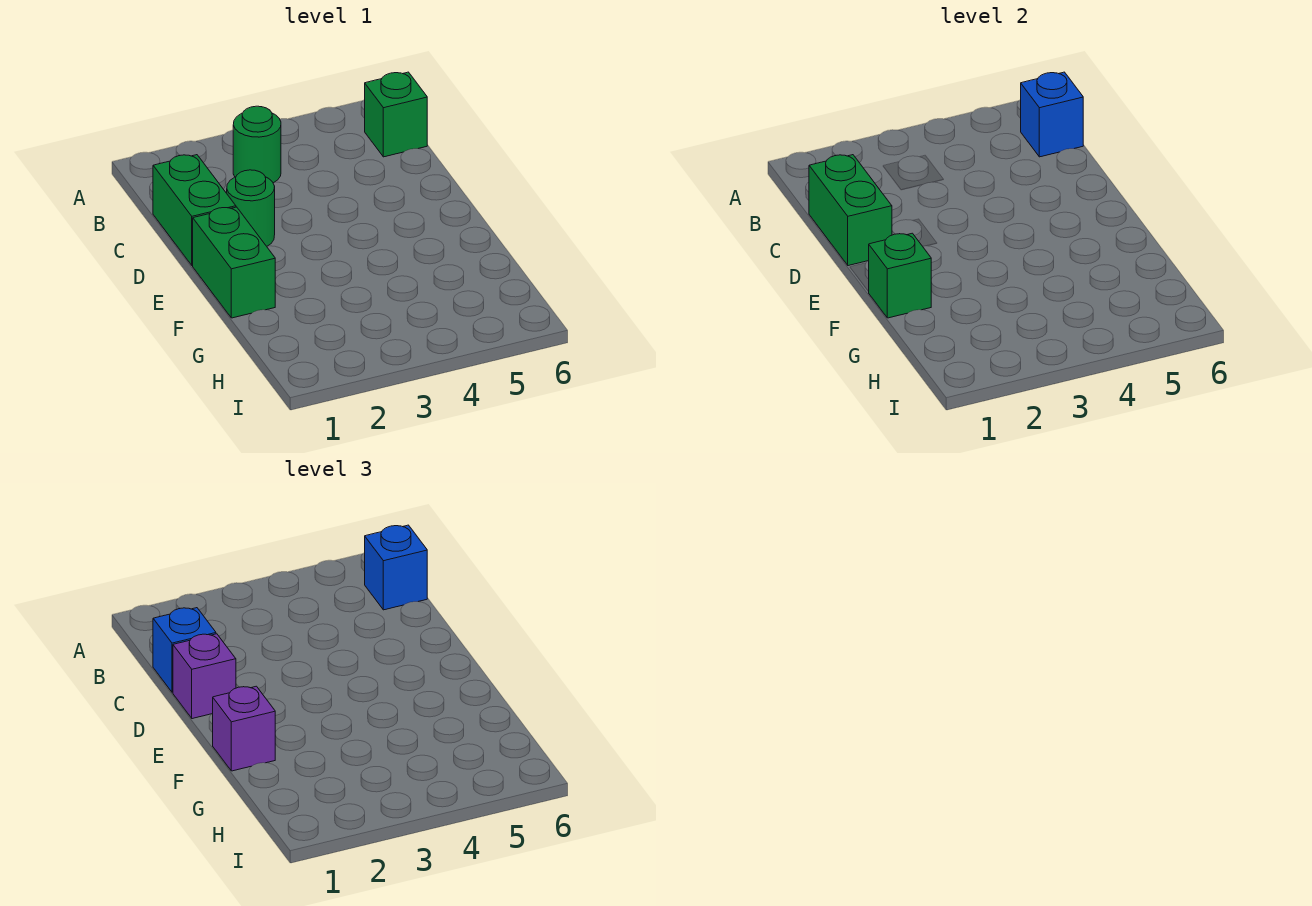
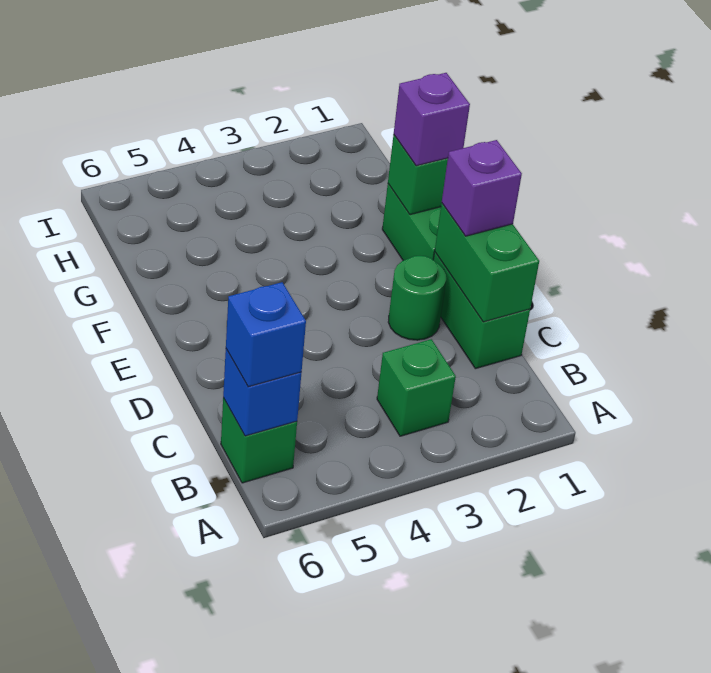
green round brick B3 level 1 -> green brick B3 level 1
blue brick C1 level 3 -> none

